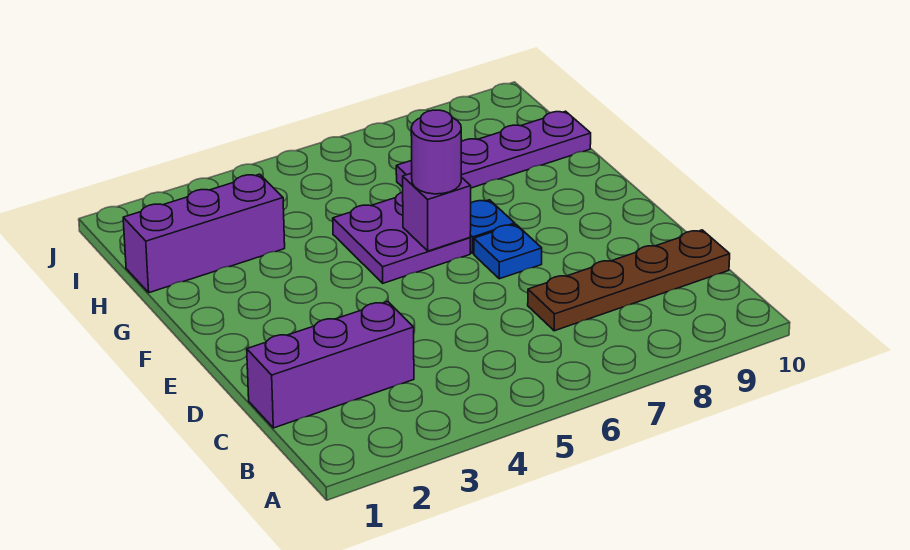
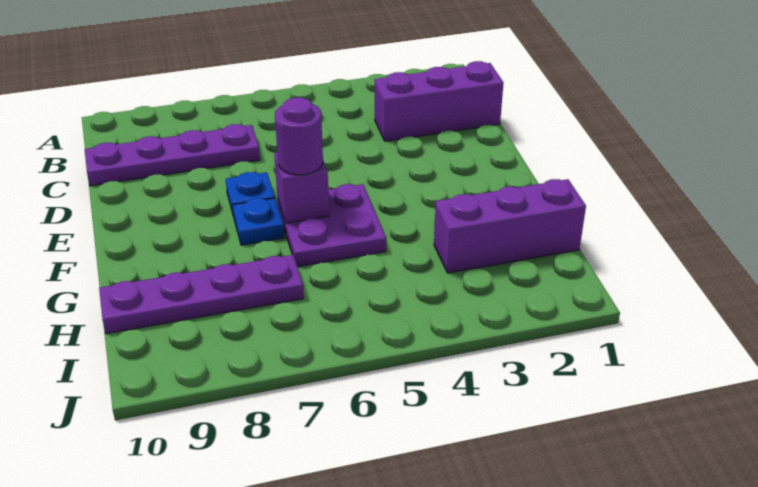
brown plate C7:C10 level 1 -> purple plate C7:C10 level 1

